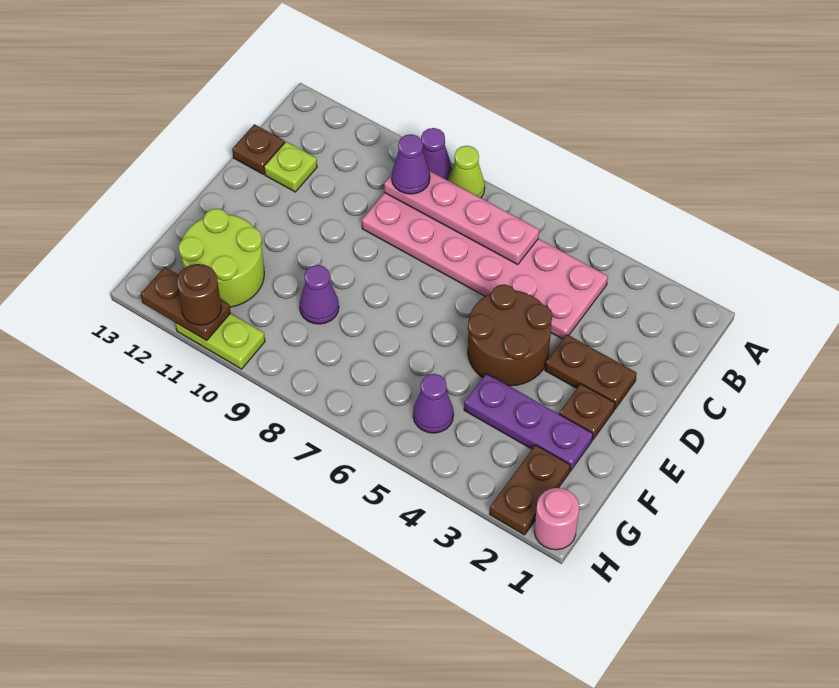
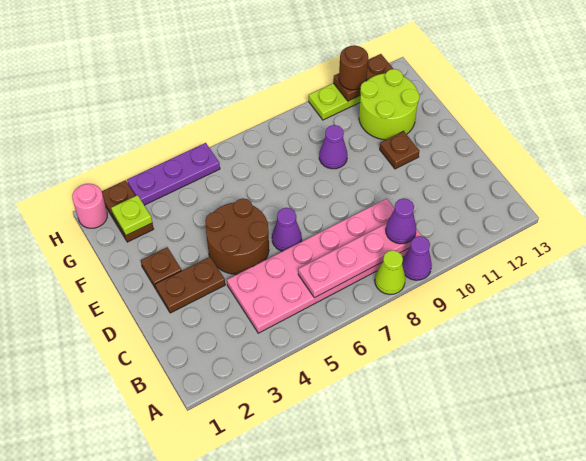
lime plate C12 level 1 -> lime plate G2 level 2
brown plate C13 level 1 -> brown plate E11 level 1
purple plate F2:F4 level 1 -> purple plate H3:H5 level 1
purple cone G5 level 1 -> purple cone D6 level 1

